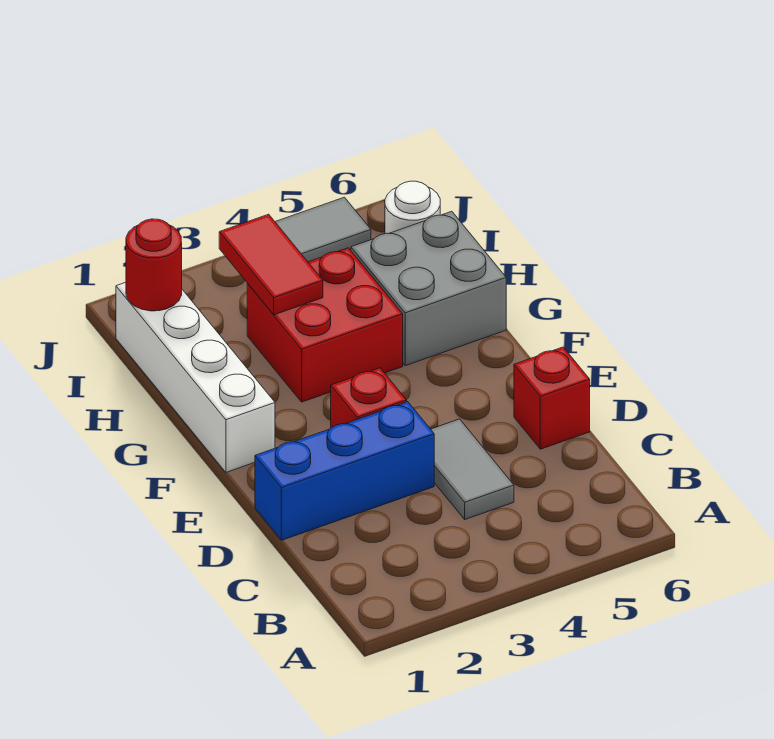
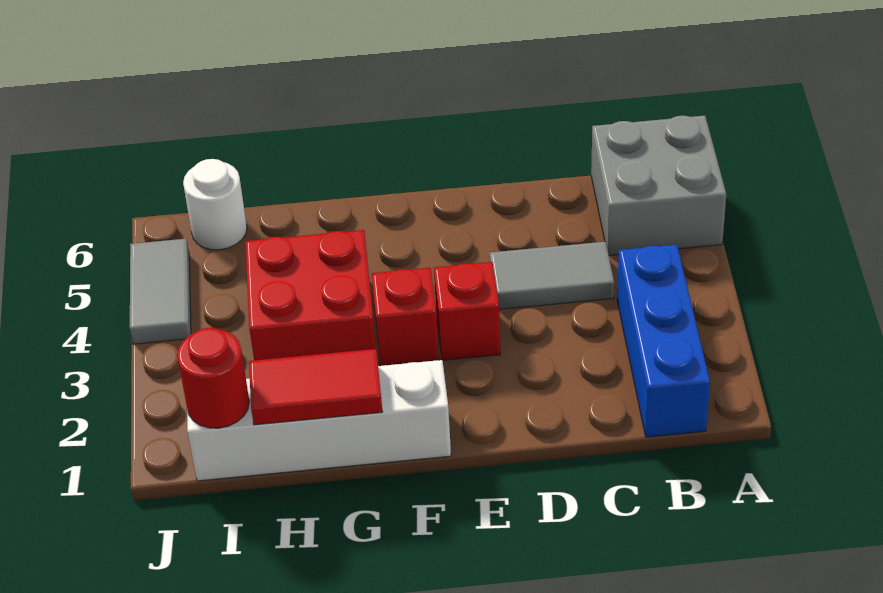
blue brick D1:D3 level 1 -> blue brick B1:B3 level 1
red brick D6 level 1 -> red brick F3 level 1
grey brick G5:H6 level 1 -> grey brick A5:B6 level 1
red tile H3:I3 level 2 -> red tile G1:H1 level 2

